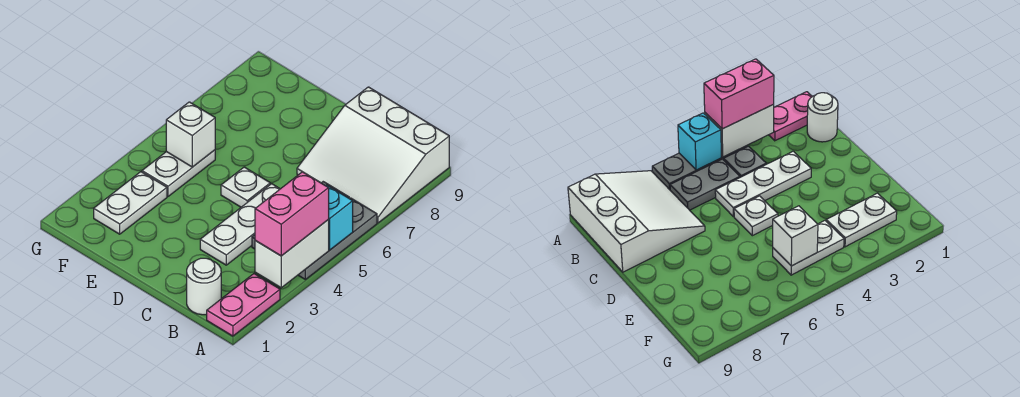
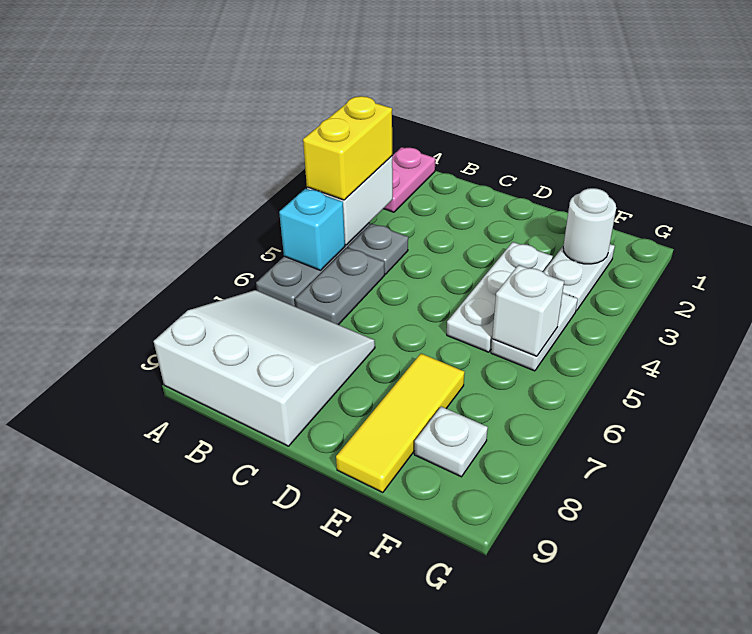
pink brick A3:A4 level 3 -> yellow brick A3:A4 level 3
white round brick B1 level 1 -> white round brick F2 level 2
white plate C3:C5 level 1 -> white plate E3:E5 level 1
white plate D5 level 1 -> white plate F8 level 1
none -> yellow tile E7:E9 level 1

